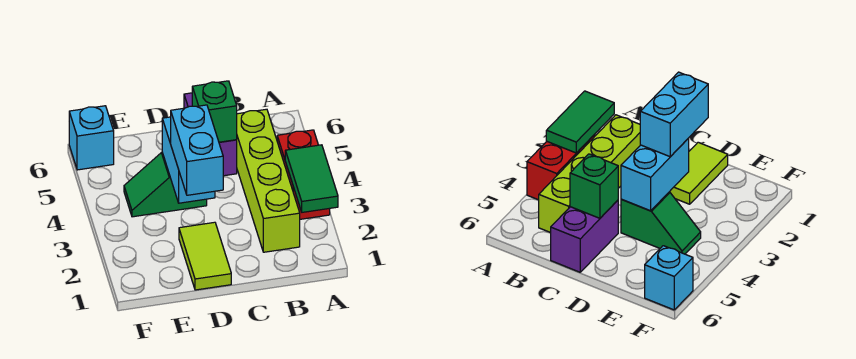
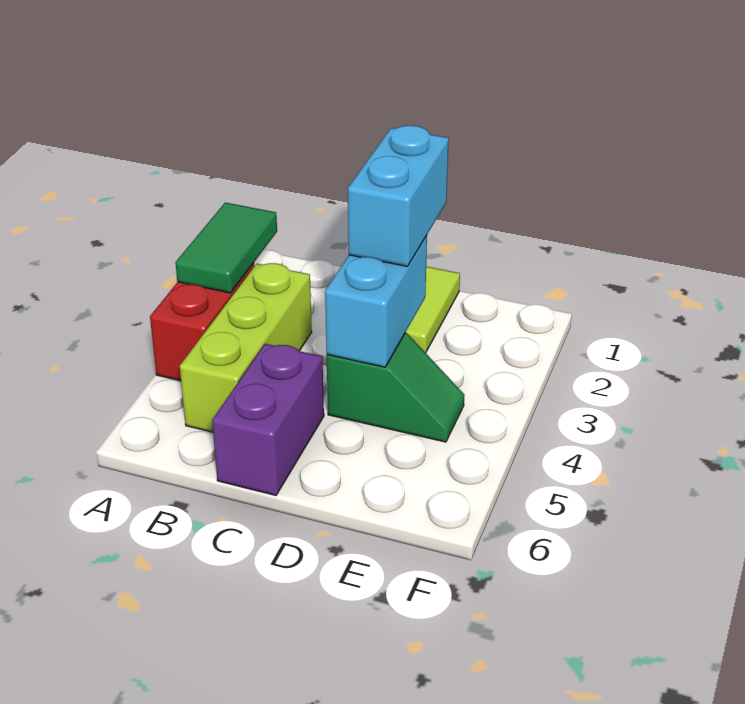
lime brick B2:B5 level 1 -> lime brick B3:B5 level 1
green brick C5 level 2 -> none
cyan brick F6 level 1 -> none

